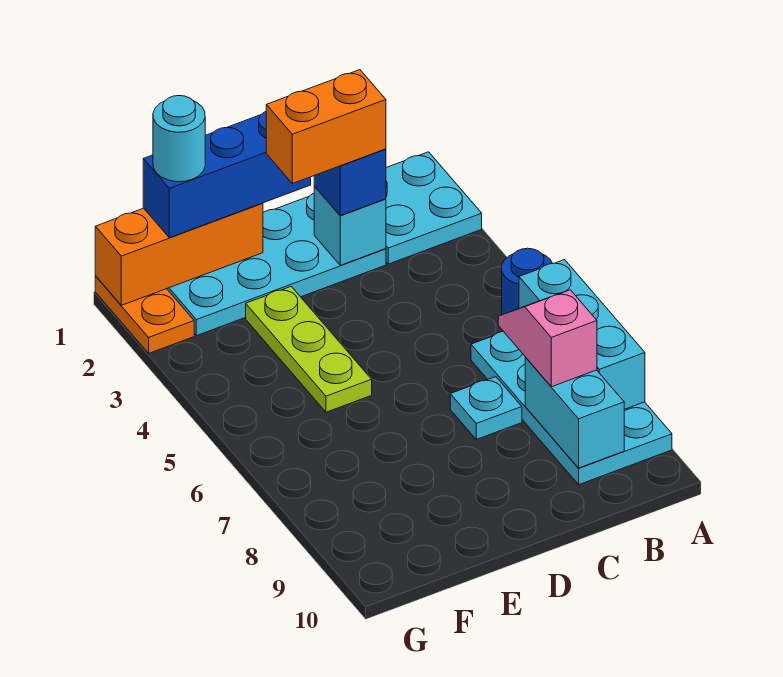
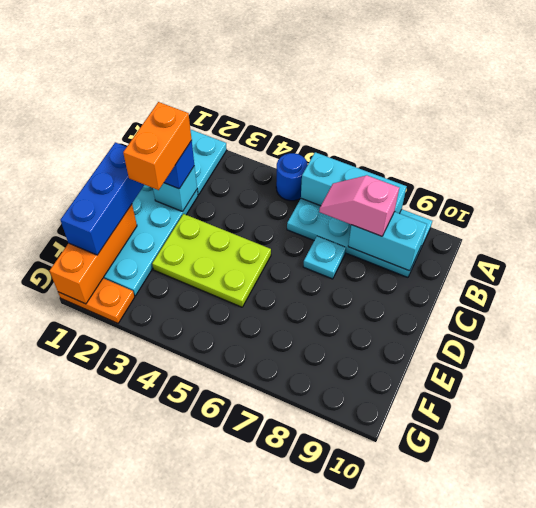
lime plate E3:E5 level 1 -> lime plate D3:E5 level 1
cyan round brick F1 level 4 -> none

